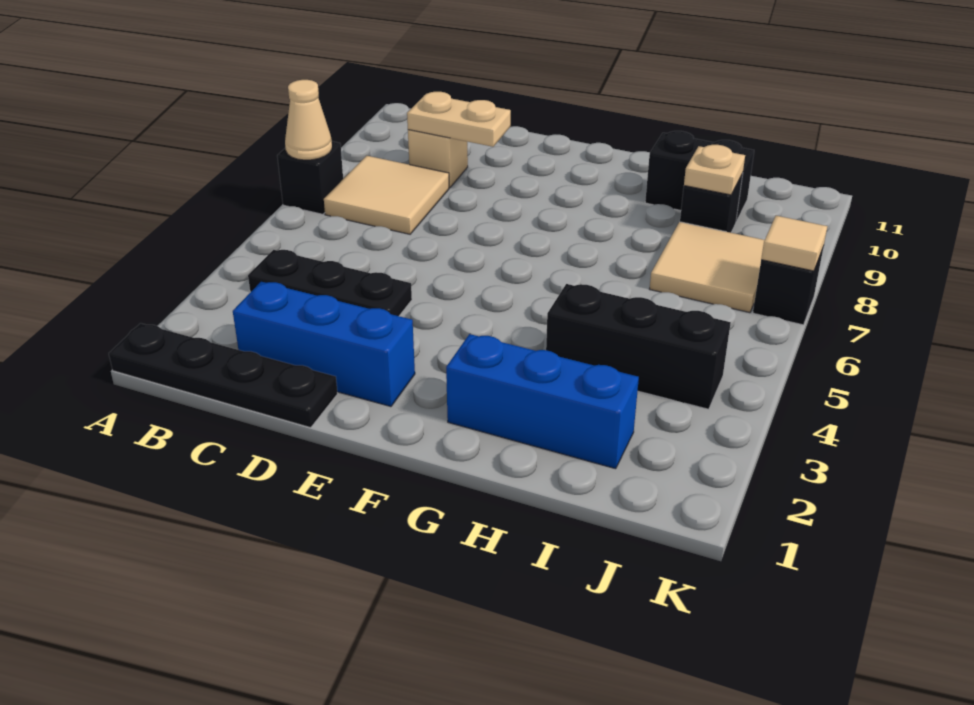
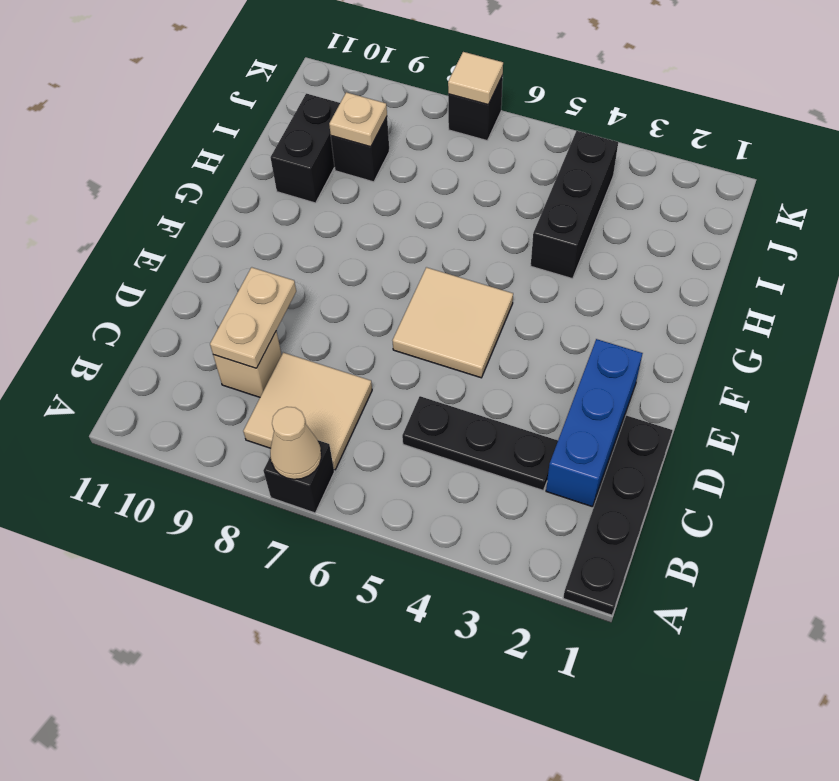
black plate B4:D4 level 1 -> black plate C3:C5 level 1
blue brick G2:I2 level 1 -> none
tan tile I7:J8 level 1 -> tan tile E5:F6 level 1

